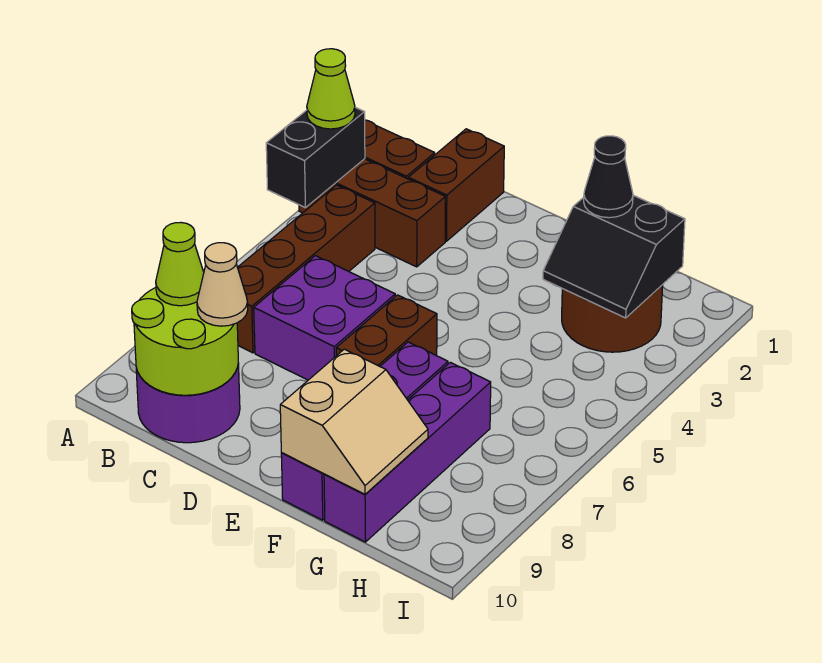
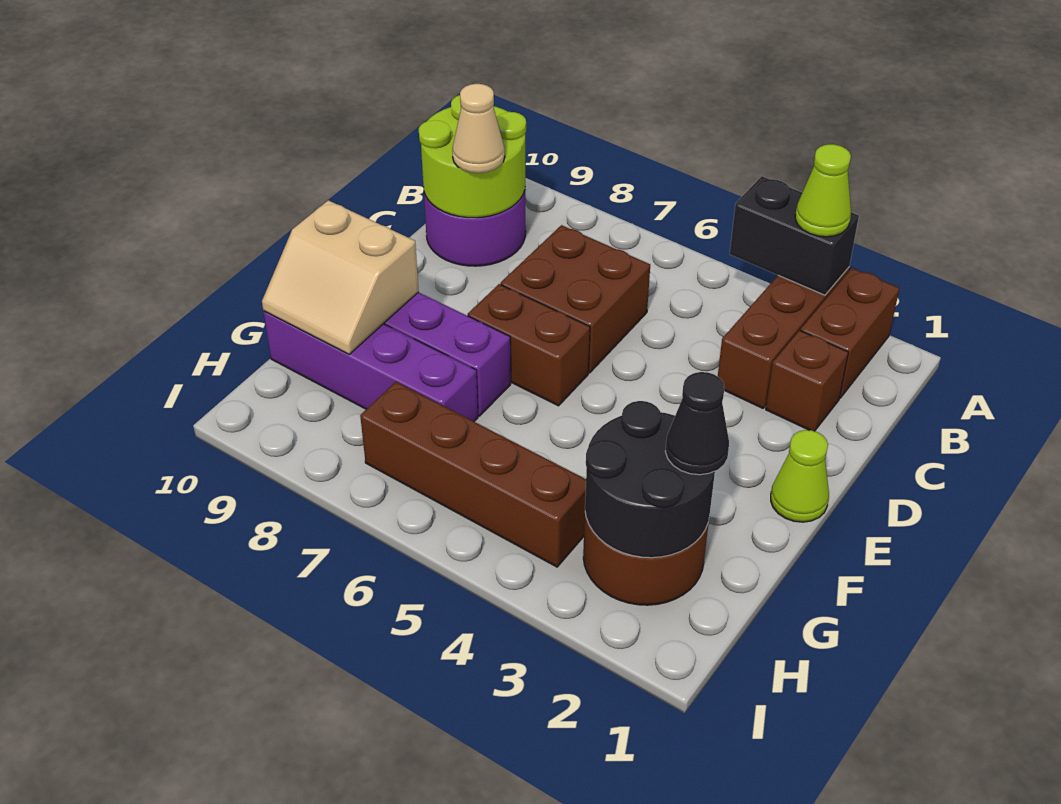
brown brick B4:B7 level 1 -> brown brick H4:H7 level 1
lime cone B9 level 3 -> lime cone E1 level 1
brown brick C1:C2 level 1 -> brown brick C2 level 1
purple brick C6:D7 level 1 -> brown brick C6:D7 level 1
black slope G2:H3 level 2 top 2 -> black round brick G2:H3 level 2

